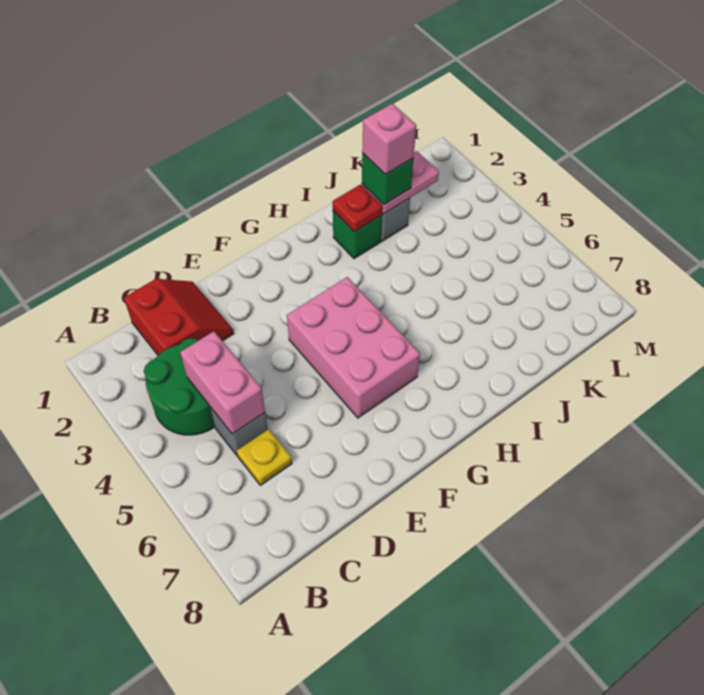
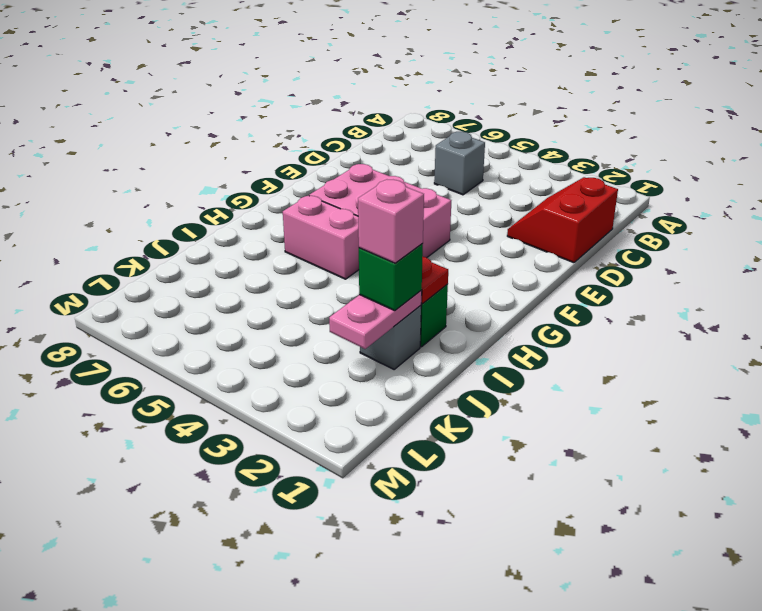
green round brick B3:C4 level 1 -> none
red slope C1:D2 level 1 top C -> red slope C1:D2 level 1 top 1
pink brick C4:C5 level 2 -> pink brick H5:H6 level 1
yellow plate C6 level 1 -> none

